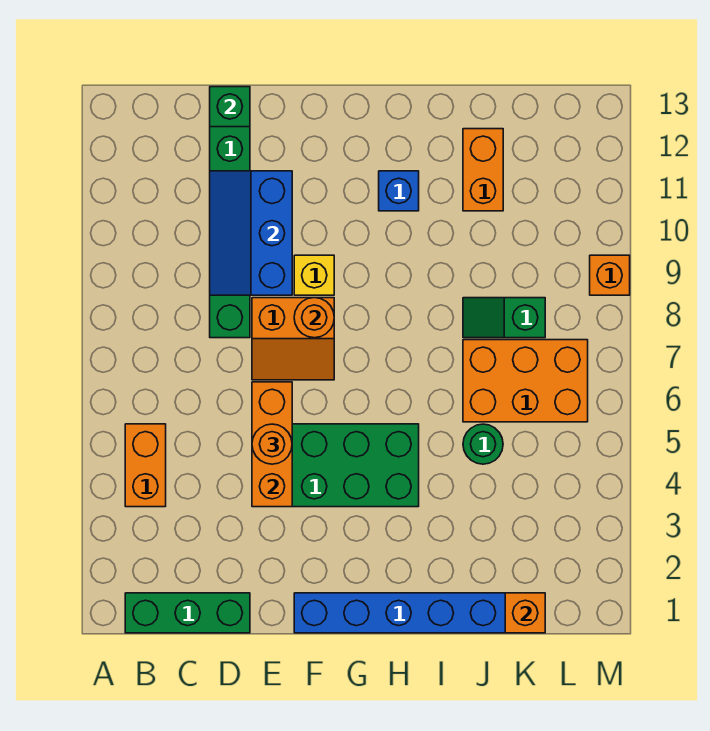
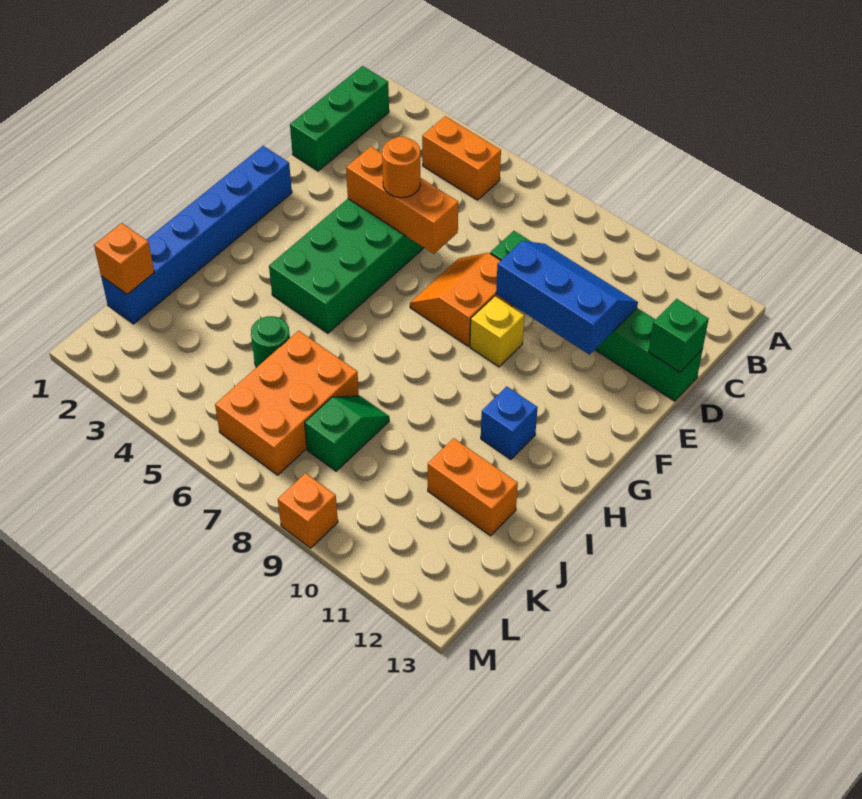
orange round brick F8 level 2 -> none

